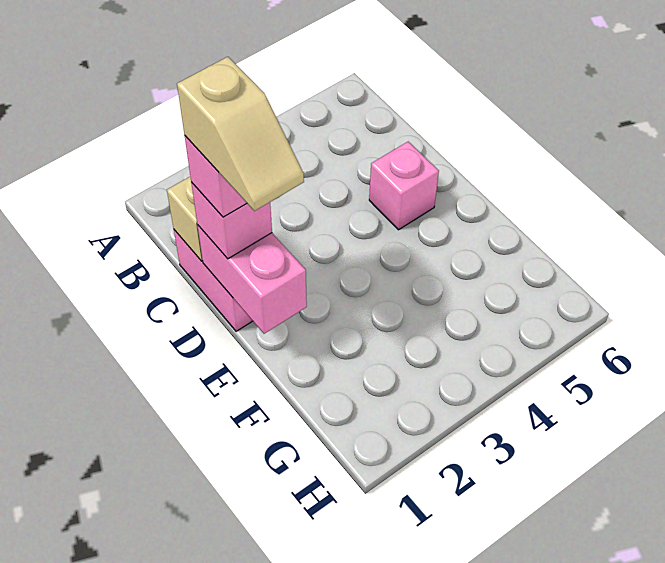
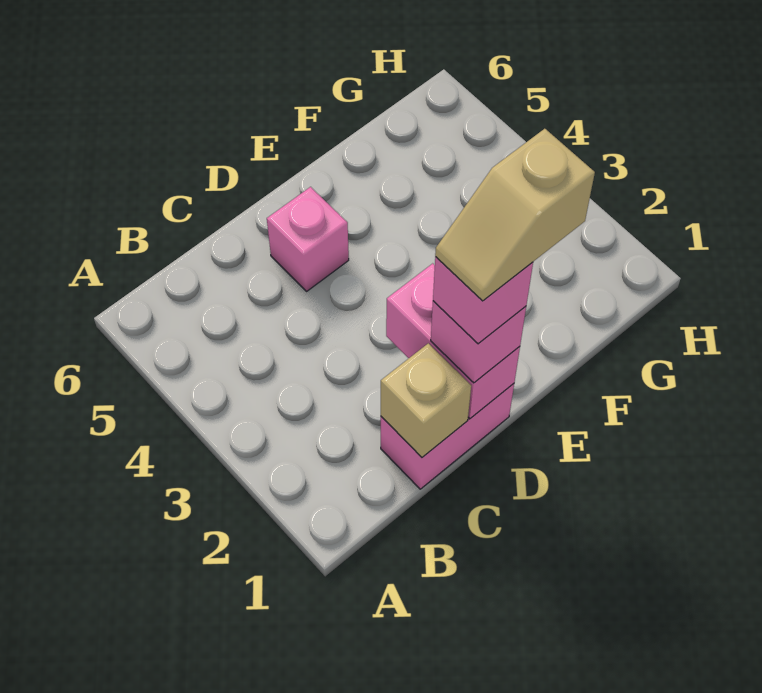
pink brick D1:E1 level 2 -> pink brick D1:D2 level 2
tan slope D1:E1 level 5 top D -> tan slope D1:E1 level 5 top E

